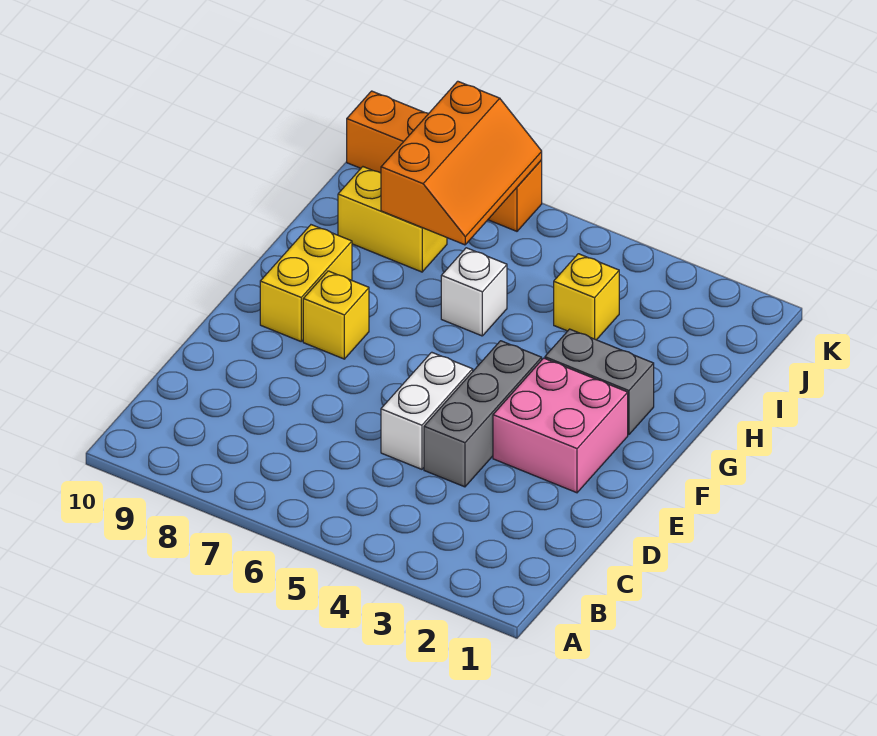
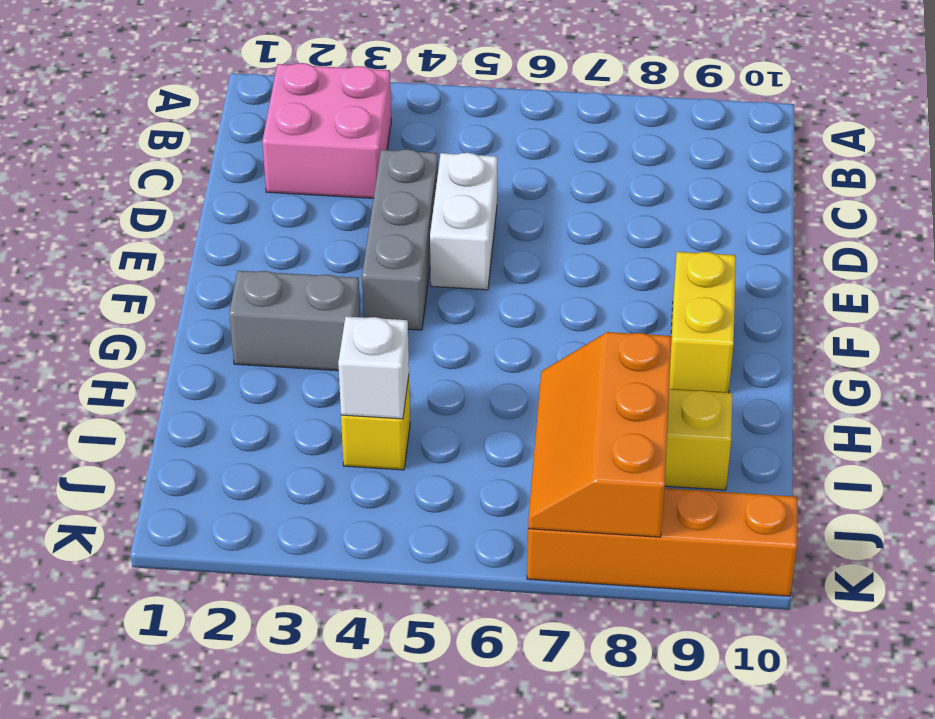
pink brick E2:F3 level 1 -> pink brick B2:C3 level 1
yellow brick F8 level 1 -> none
white brick H6 level 1 -> white brick I4 level 2

